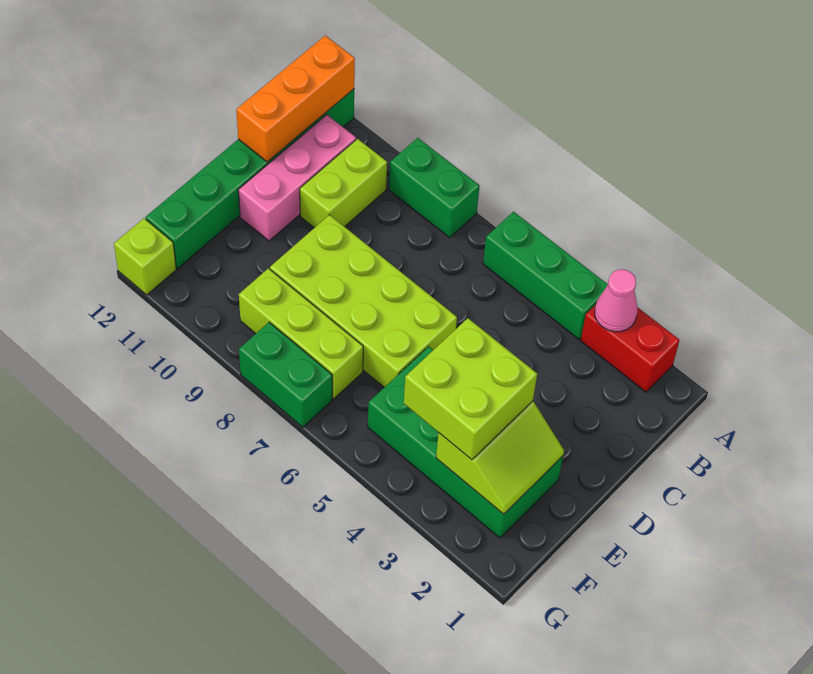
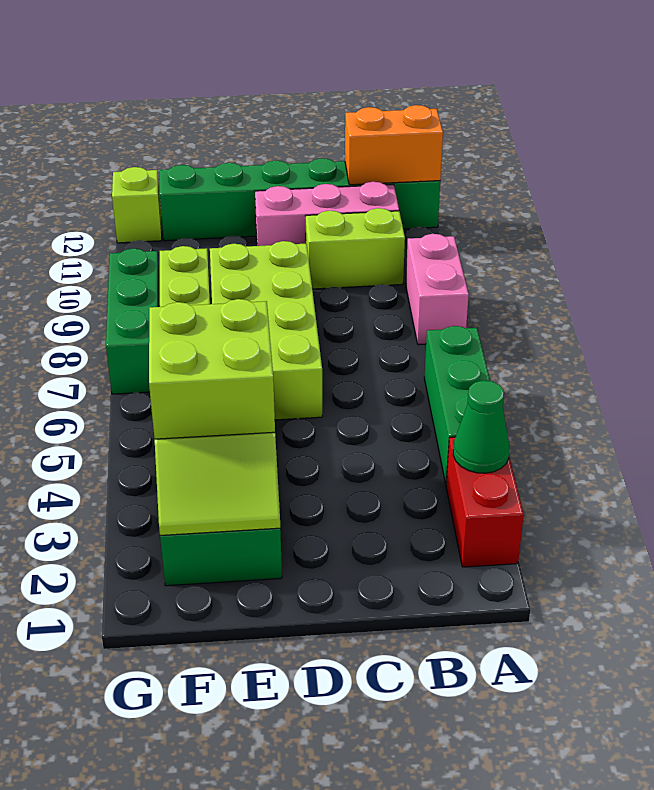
pink cone A3 level 2 -> green cone A3 level 2
green brick A8:A9 level 1 -> pink brick A8:A9 level 1
orange brick A12:C12 level 2 -> orange brick A12:B12 level 2
green brick G7:G8 level 1 -> green brick G7:G9 level 1

